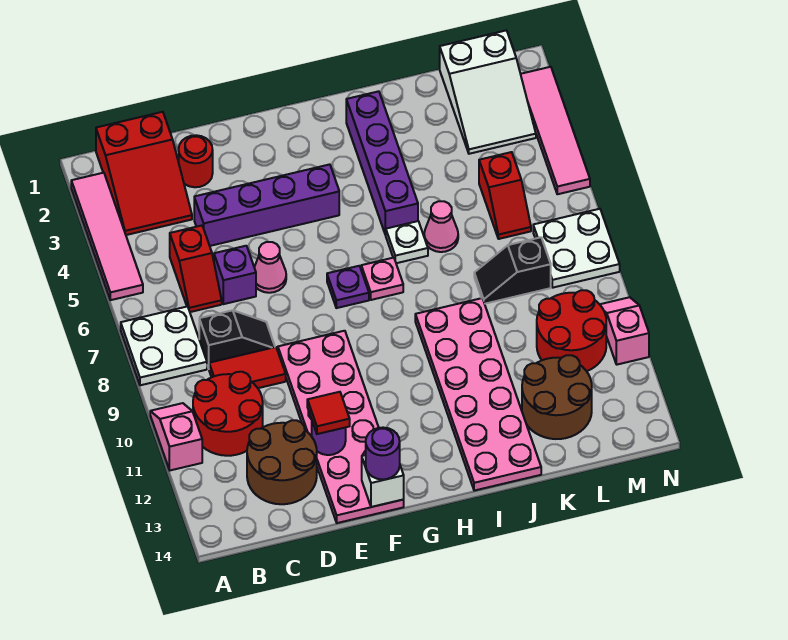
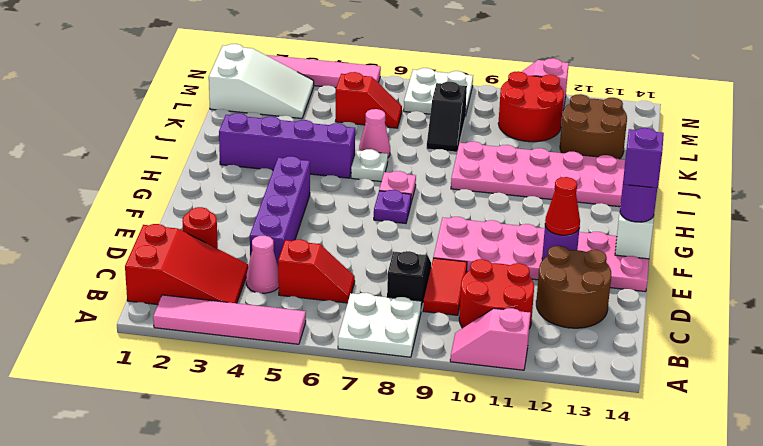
purple brick D6 level 1 -> purple brick F14 level 4
pink cone E6 level 1 -> pink cone C4 level 1
red tile E12 level 3 -> red cone E12 level 3

